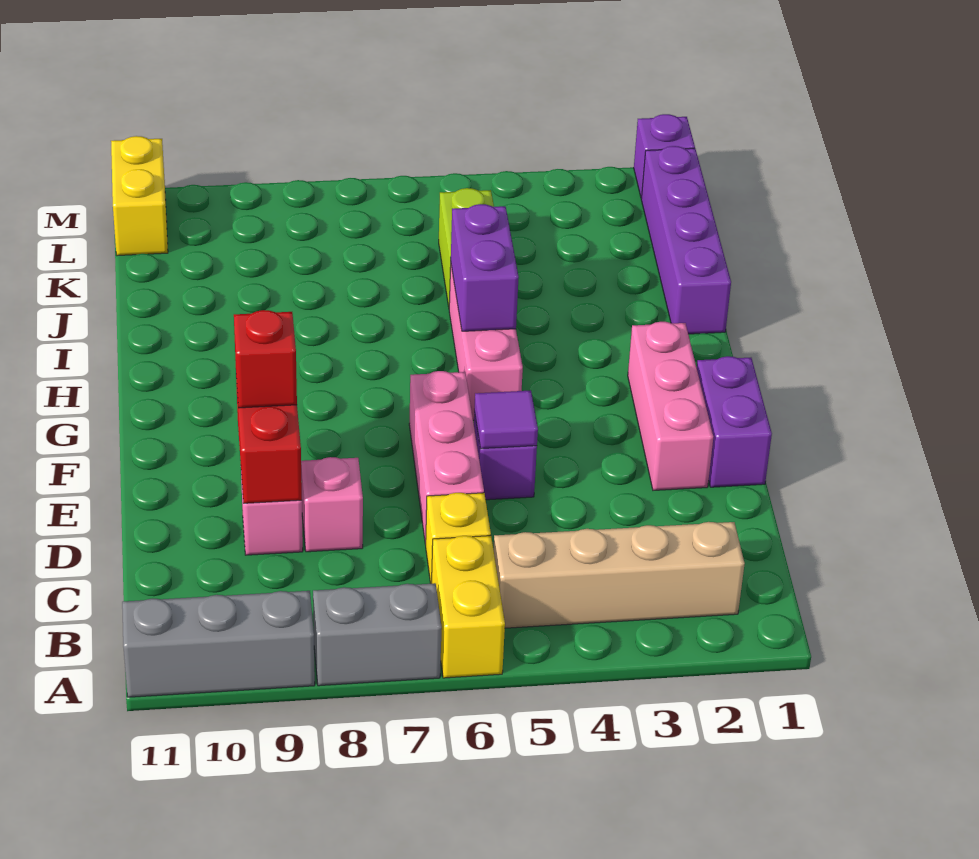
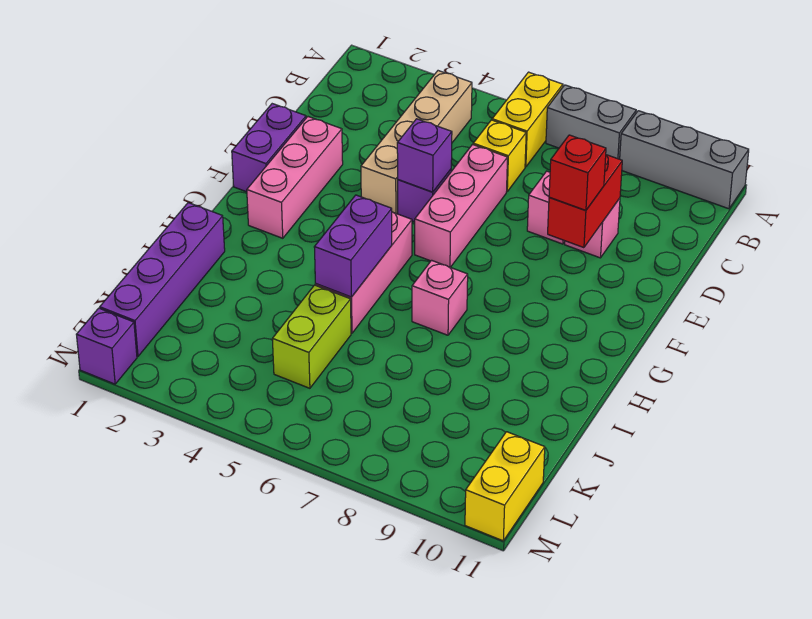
tan brick B2:B5 level 1 -> tan brick B4:E4 level 1
purple tile E5 level 2 -> purple brick E5 level 2
none -> pink brick H7 level 1

